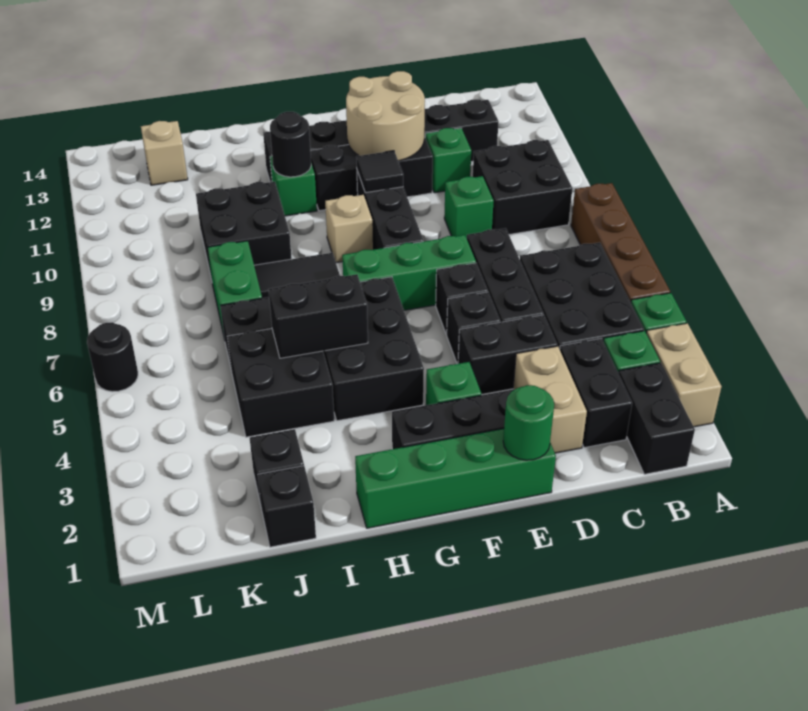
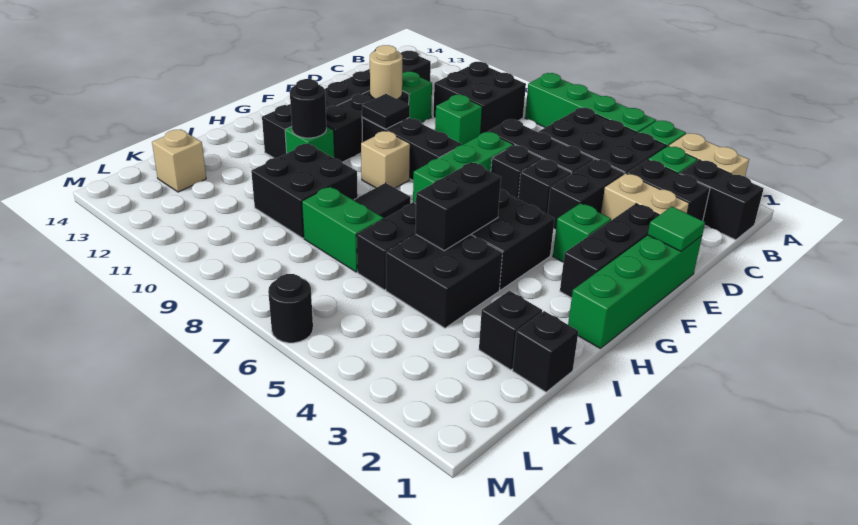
brown brick A5:A8 level 1 -> green brick A5:A8 level 1
green round brick E1 level 2 -> green tile E1 level 2
tan round brick E11:F12 level 2 -> tan round brick E11 level 2

